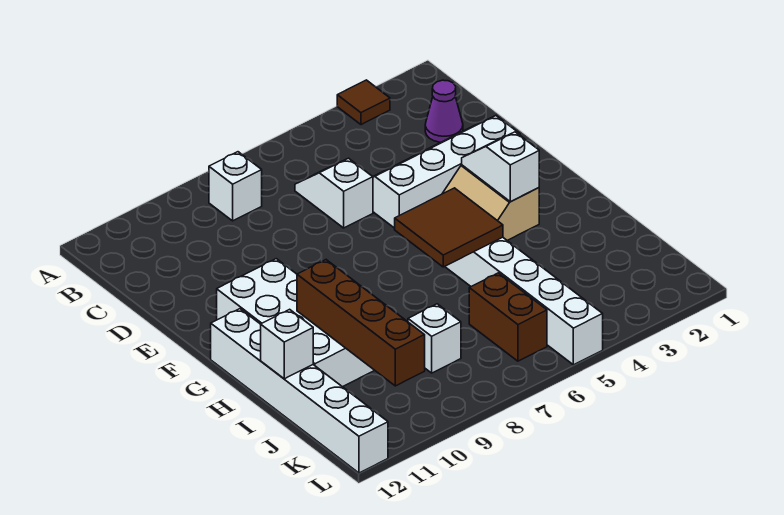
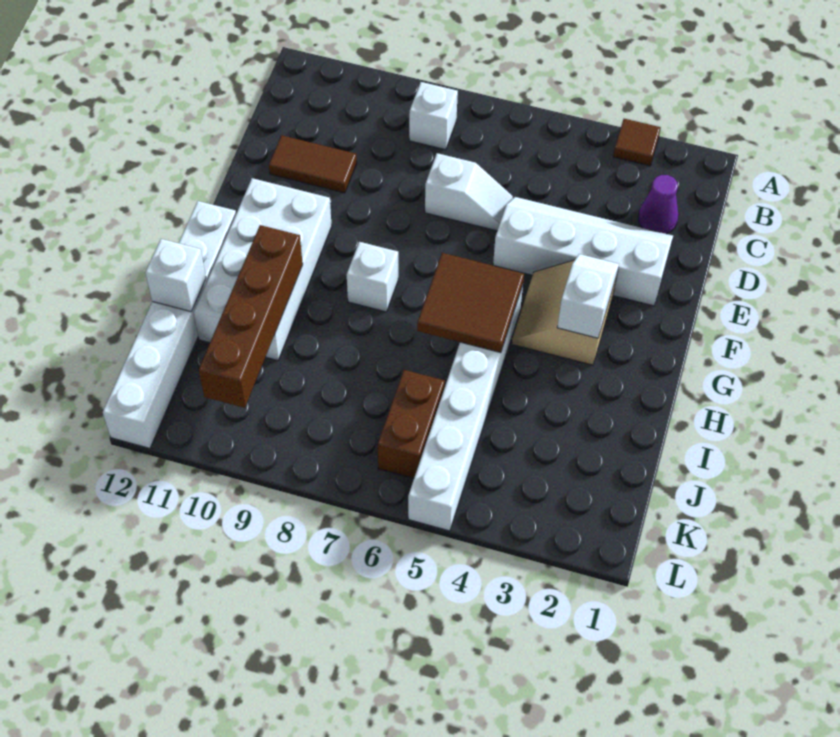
white slope C6:D6 level 1 top D -> white slope D6:D7 level 1 top 7
none -> brown tile D10:D11 level 1
white brick J8 level 1 -> white brick G8 level 1

